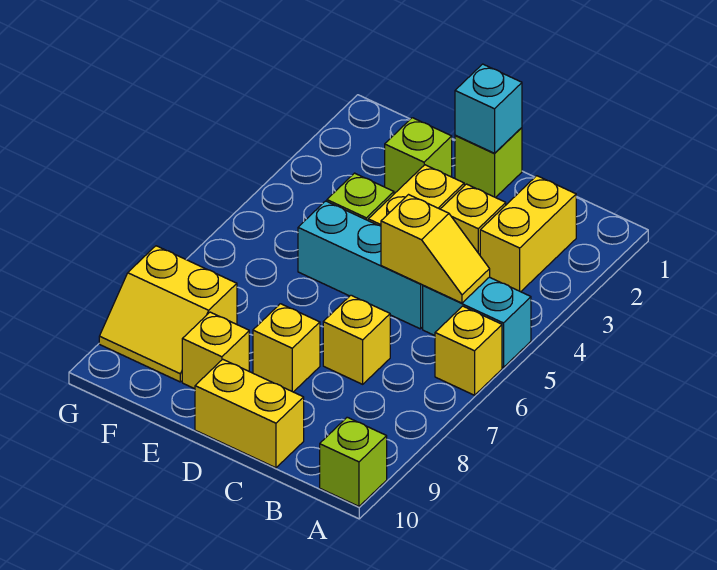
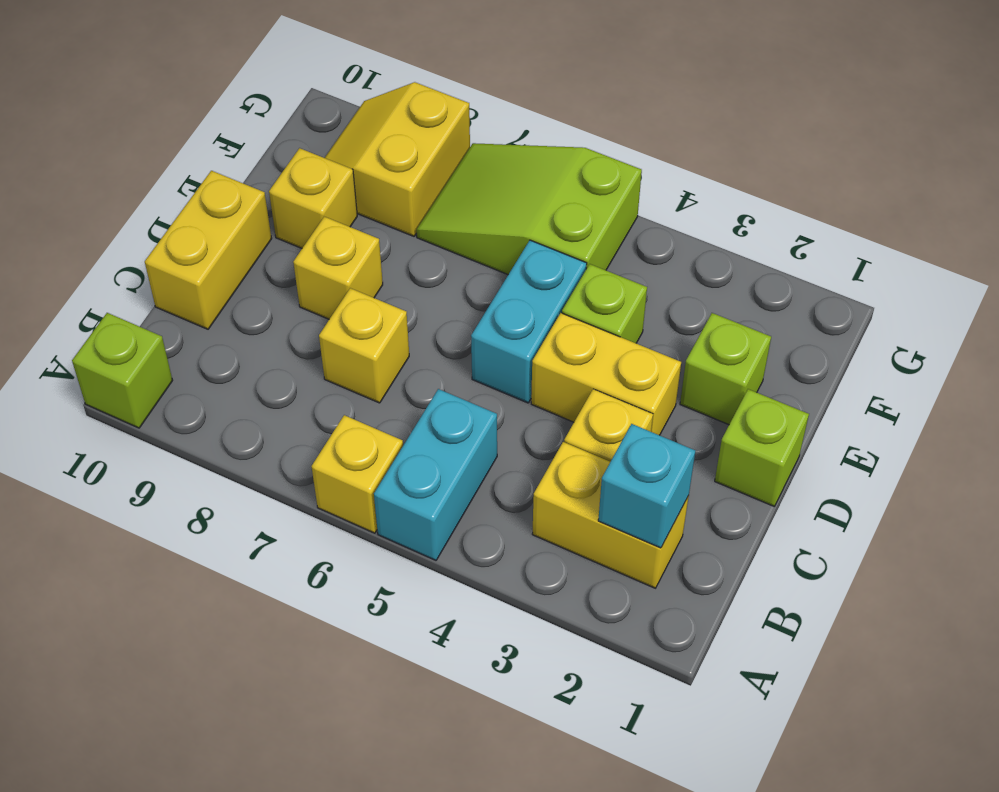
yellow slope B5:C5 level 2 top C -> none
cyan brick C5:E5 level 1 -> cyan brick D5:E5 level 1
cyan brick D1 level 2 -> cyan brick B2 level 2
none -> lime slope F5:G7 level 1 top 5

